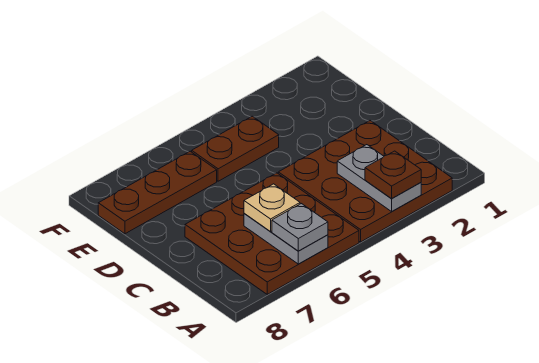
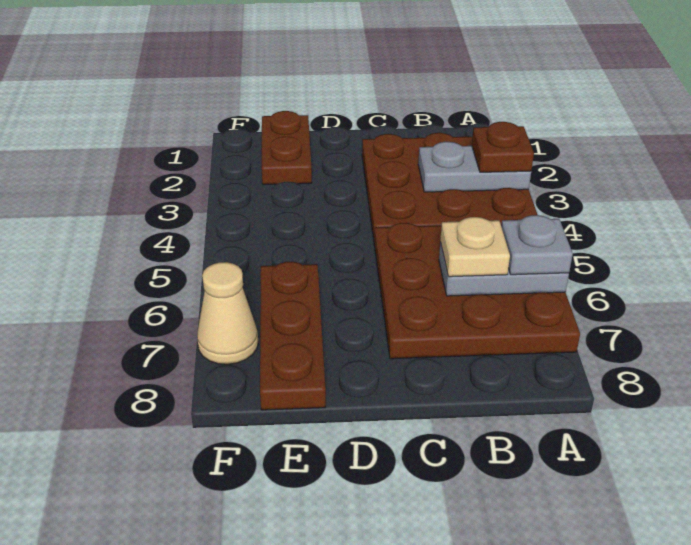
brown plate E4:E5 level 1 -> brown plate E1:E2 level 1
none -> tan cone F7 level 1

